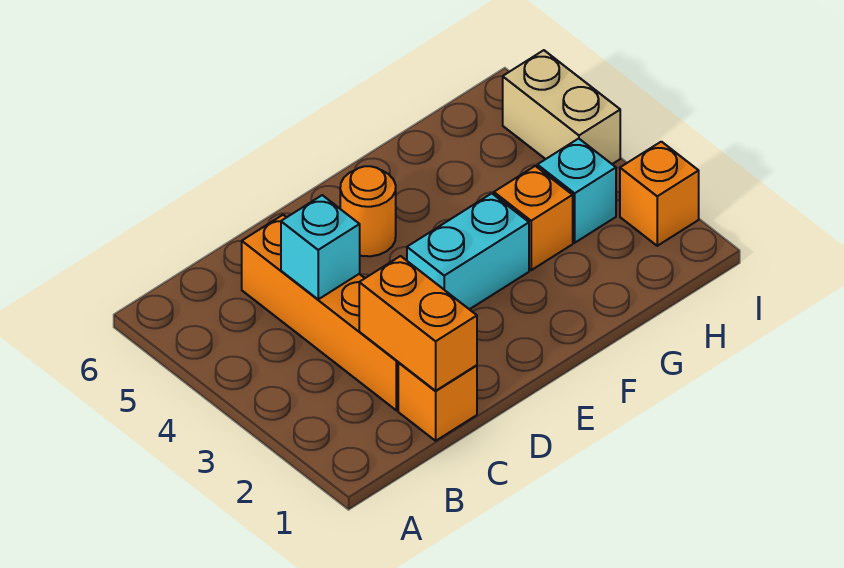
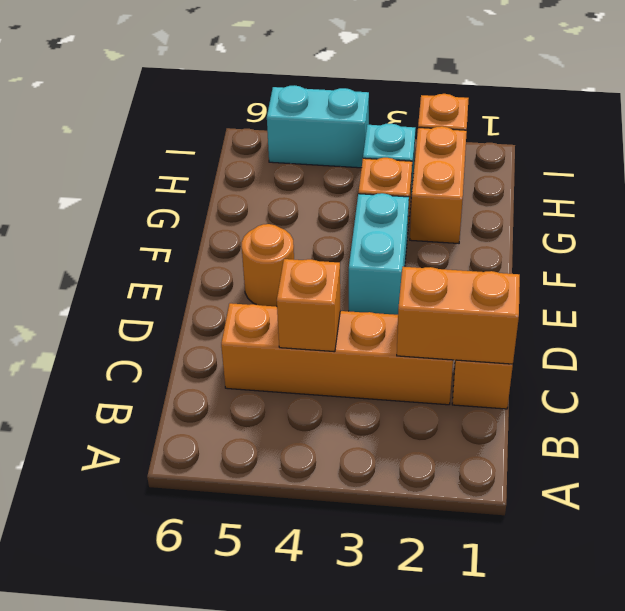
cyan brick C4 level 2 -> orange brick C4 level 2
none -> orange brick G2:H2 level 1
tan brick I4:I5 level 1 -> cyan brick I4:I5 level 1

